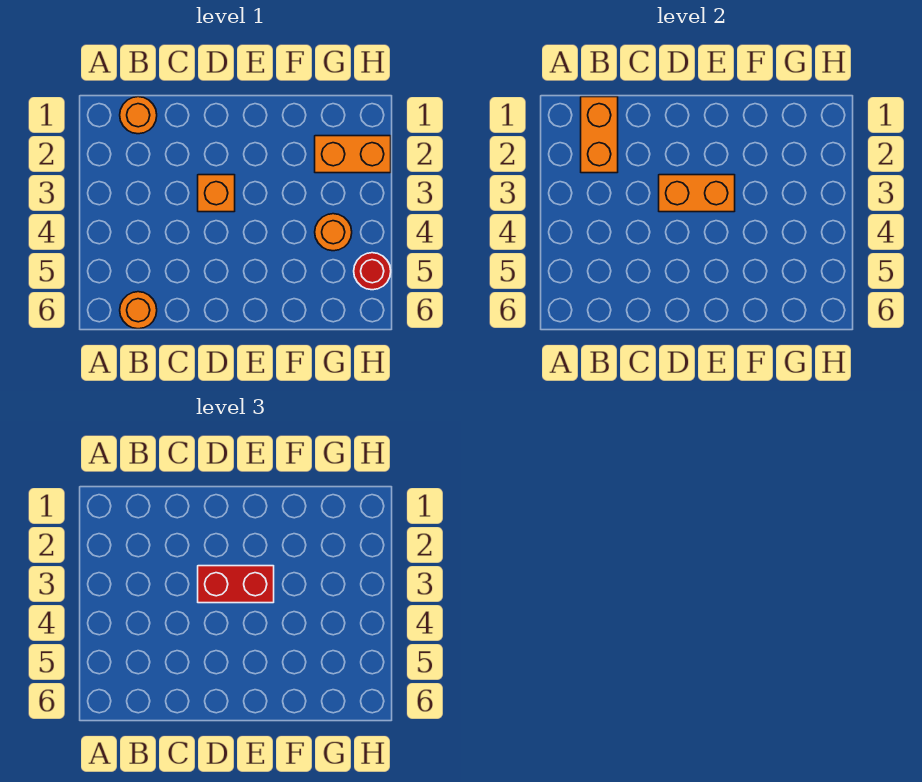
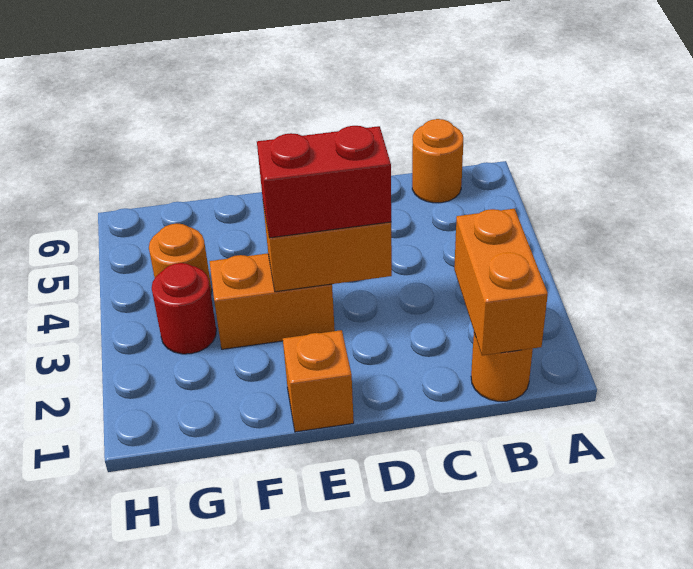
orange brick D3 level 1 -> orange brick E1 level 1
orange brick G2:H2 level 1 -> orange brick E3:F3 level 1
red round brick H5 level 1 -> red round brick G3 level 1

